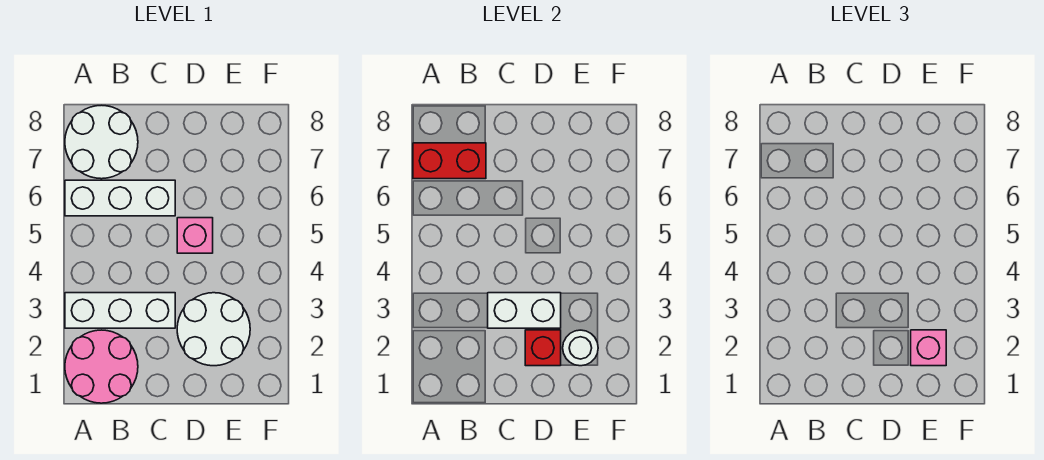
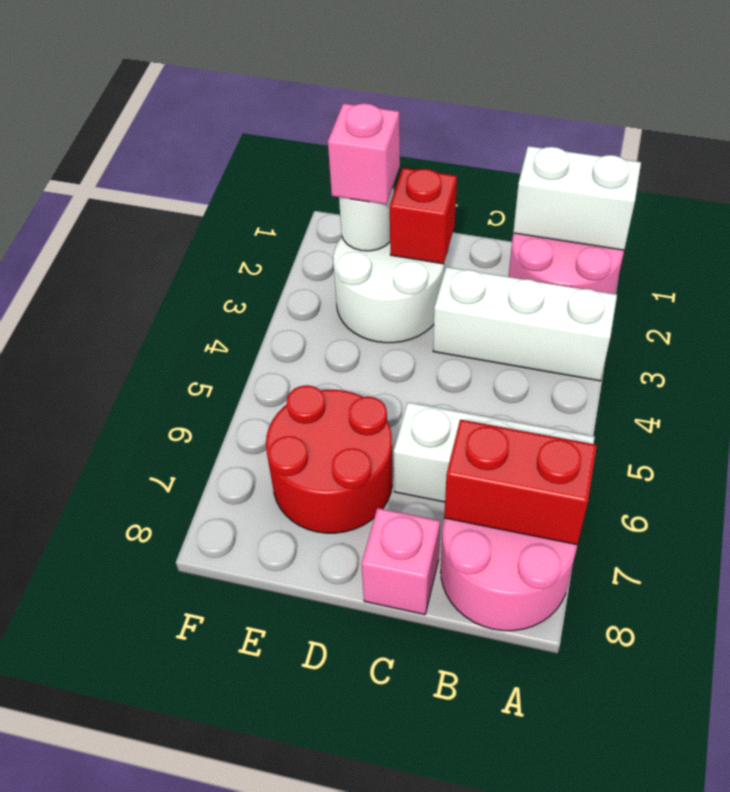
white round brick A7:B8 level 1 -> pink round brick A7:B8 level 1
white brick C3:D3 level 2 -> white brick A1:B1 level 2
pink brick D5 level 1 -> pink brick C8 level 1
none -> red round brick D6:E7 level 1

